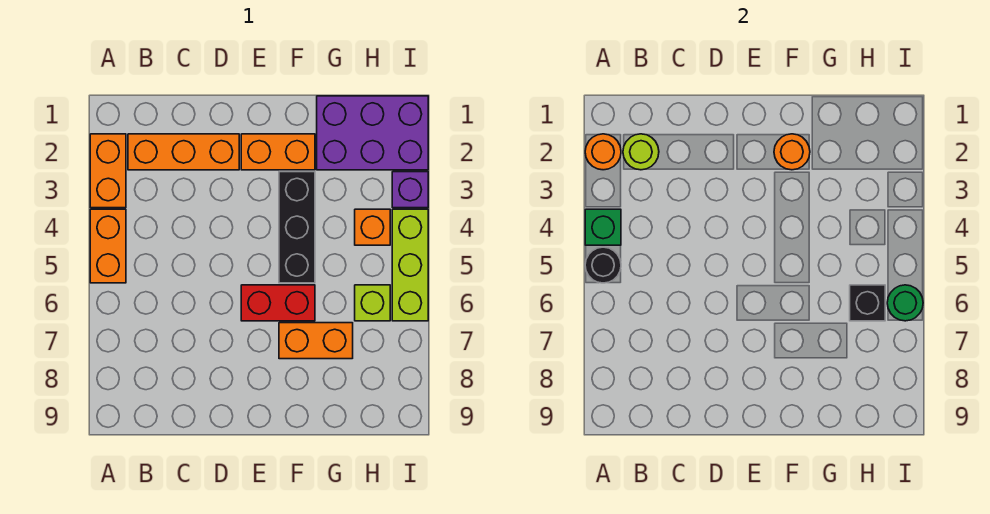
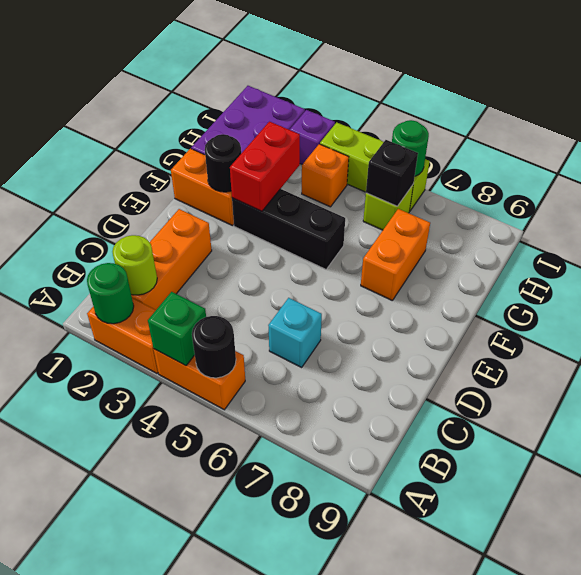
orange round brick A2 level 2 -> green round brick A2 level 2
none -> cyan brick C6 level 1
orange brick E2:F2 level 1 -> orange brick F1:F2 level 1
red brick E6:F6 level 1 -> red brick F3:G3 level 2
orange round brick F2 level 2 -> black round brick F2 level 2

